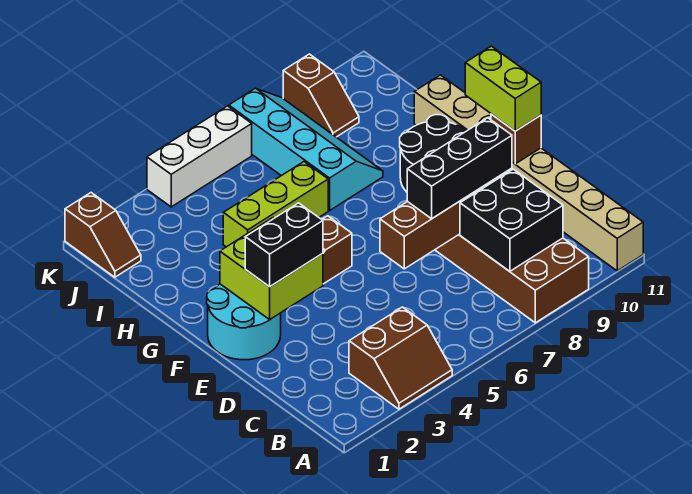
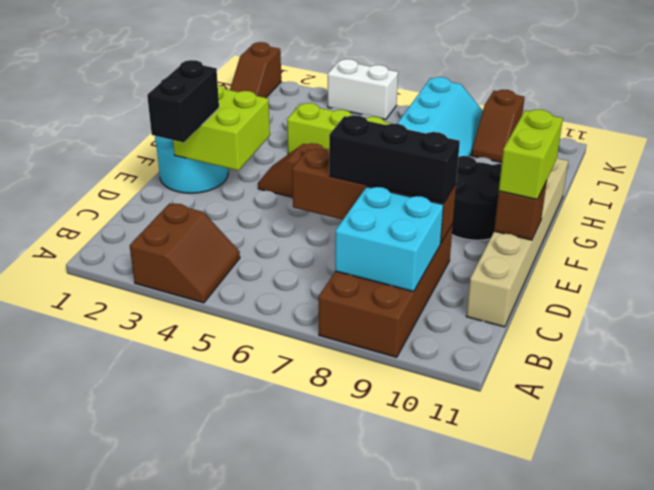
brown slope A3:B4 level 1 top B -> brown slope A3:B4 level 1 top 3
tan brick A11:H11 level 1 -> tan brick C11:H11 level 1
black brick B8:C9 level 2 -> cyan brick B8:C9 level 2
black brick E2:E3 level 3 -> black brick D2:E2 level 3
white brick K4:K6 level 1 -> white brick K4:K5 level 1

